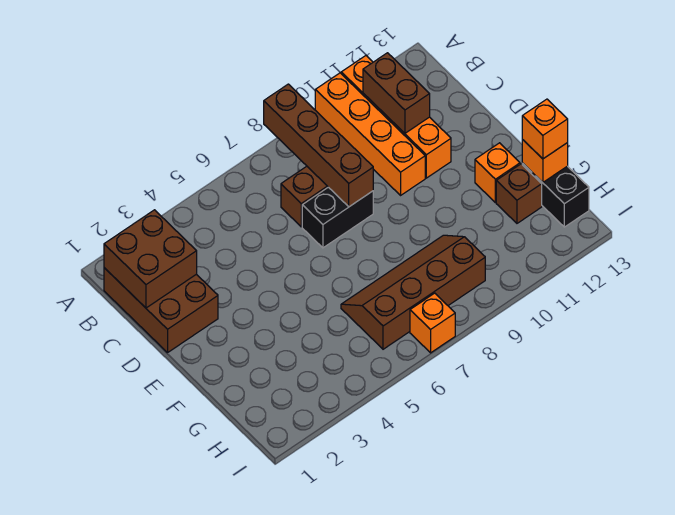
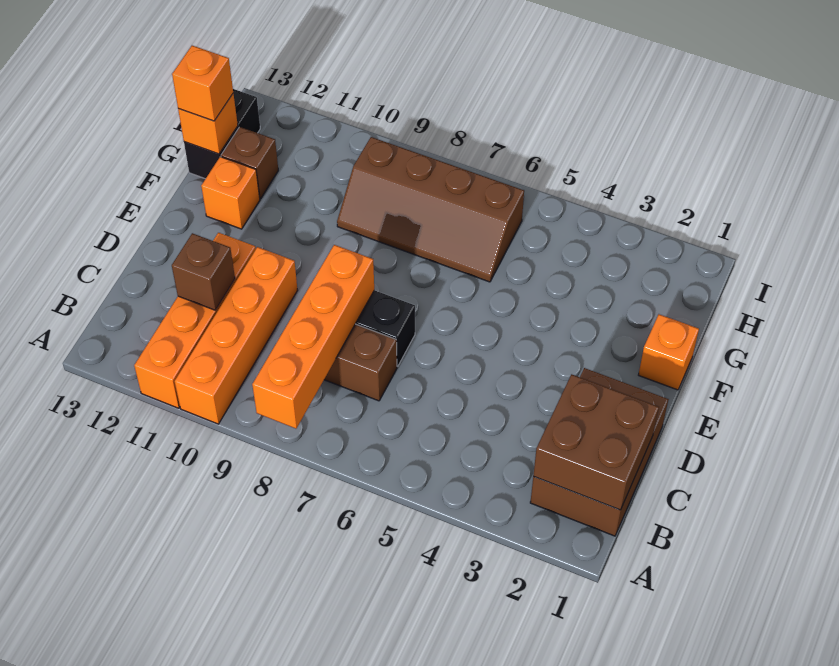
brown brick A8:D8 level 2 -> orange brick A8:D8 level 2
brown brick B11:C11 level 2 -> brown brick C11 level 2
orange brick I7 level 1 -> orange brick F1 level 1

